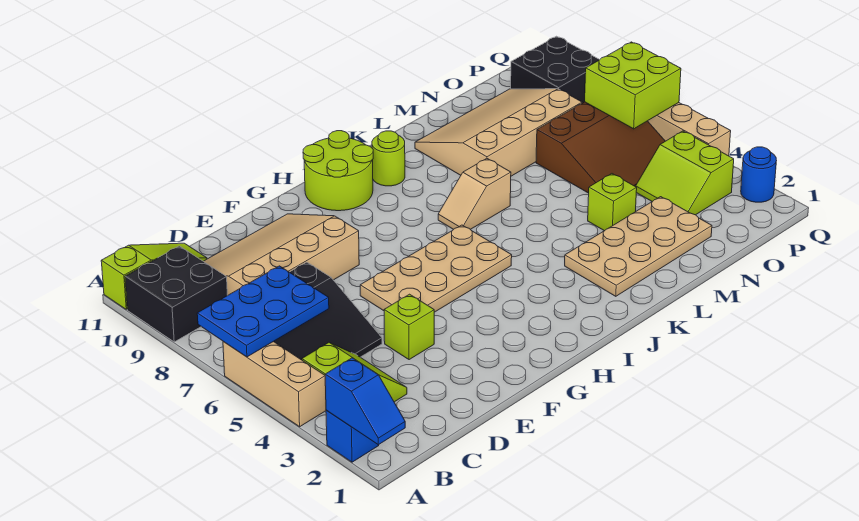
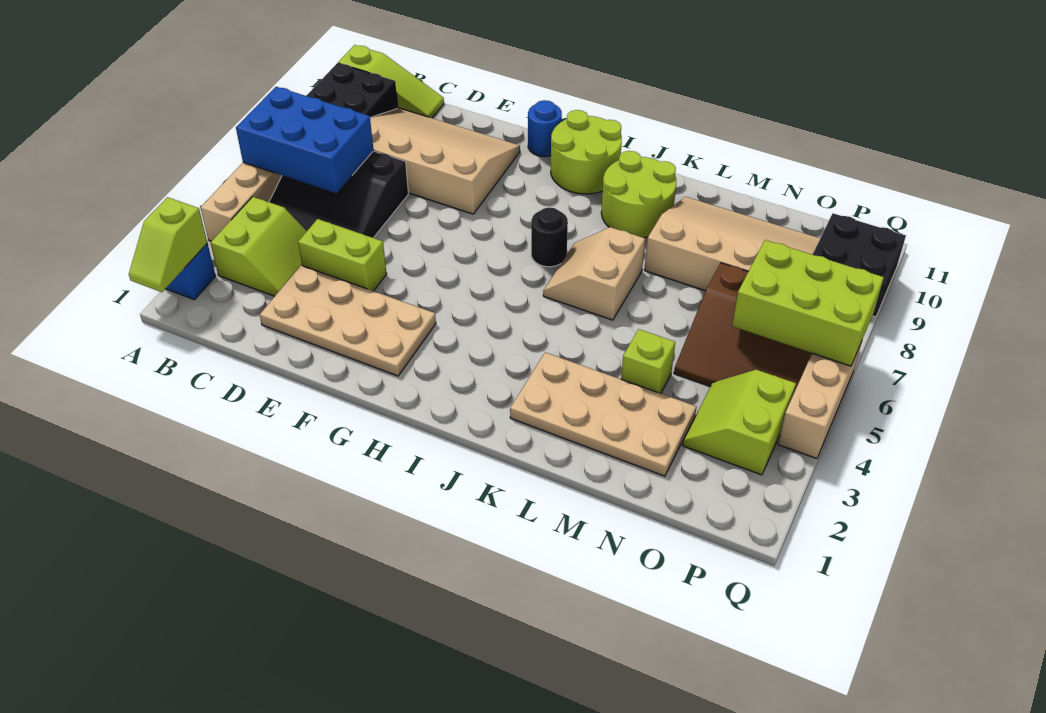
blue slope A1:A2 level 2 top 2 -> lime slope A1:A2 level 2 top 2
blue plate A6:C7 level 2 -> blue brick A6:C7 level 2
lime brick E4 level 1 -> lime brick D4:E4 level 1
tan plate F5:I6 level 1 -> tan plate D2:G3 level 1
none -> black round brick I7 level 1
tan slope J7:K7 level 1 top K -> tan slope J6:K7 level 1 top K
lime round brick J10 level 1 -> lime round brick J9:K10 level 1
lime brick P6:Q7 level 2 -> lime brick O6:Q7 level 2
blue round brick Q2 level 1 -> blue round brick G11 level 1

